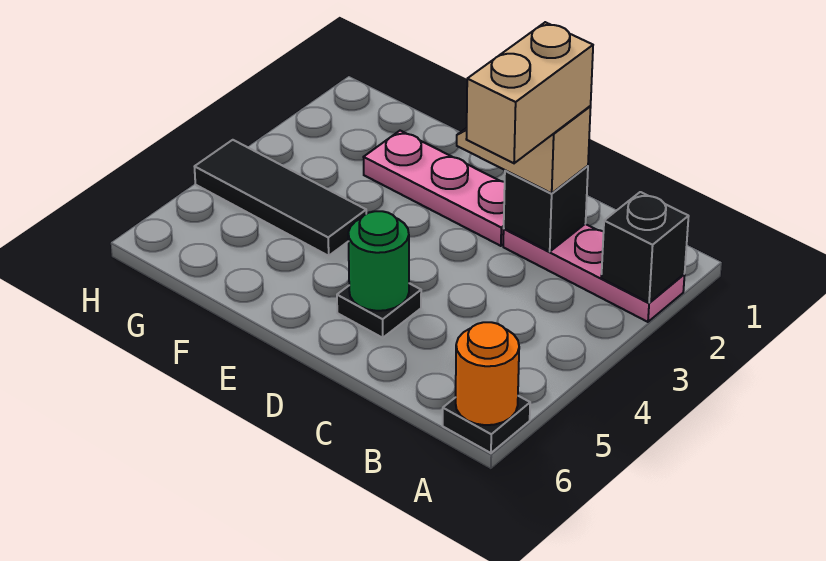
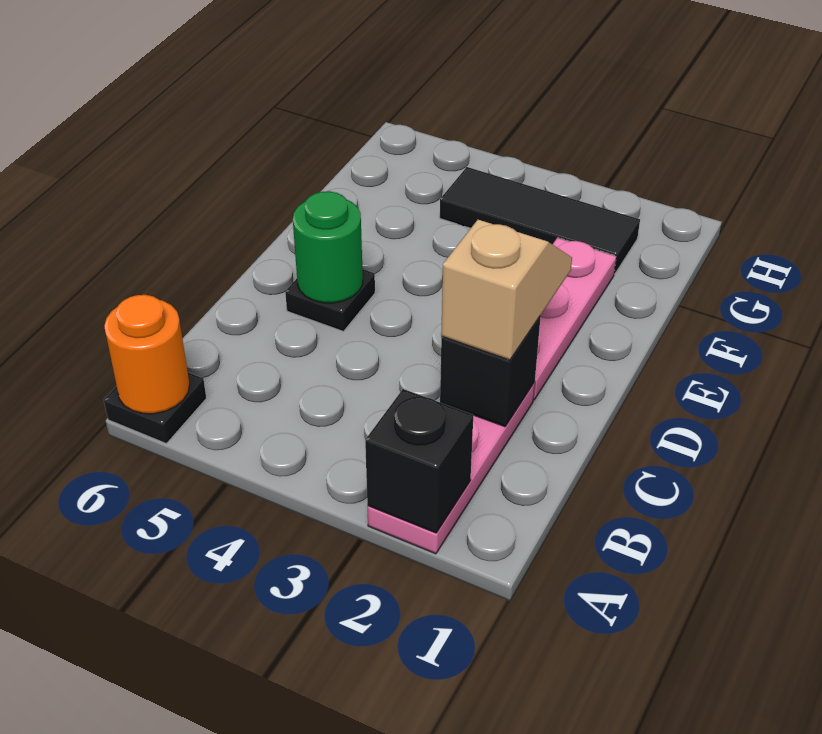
tan brick C2:C3 level 4 -> none
black tile F4:H4 level 1 -> black tile G2:G4 level 1

